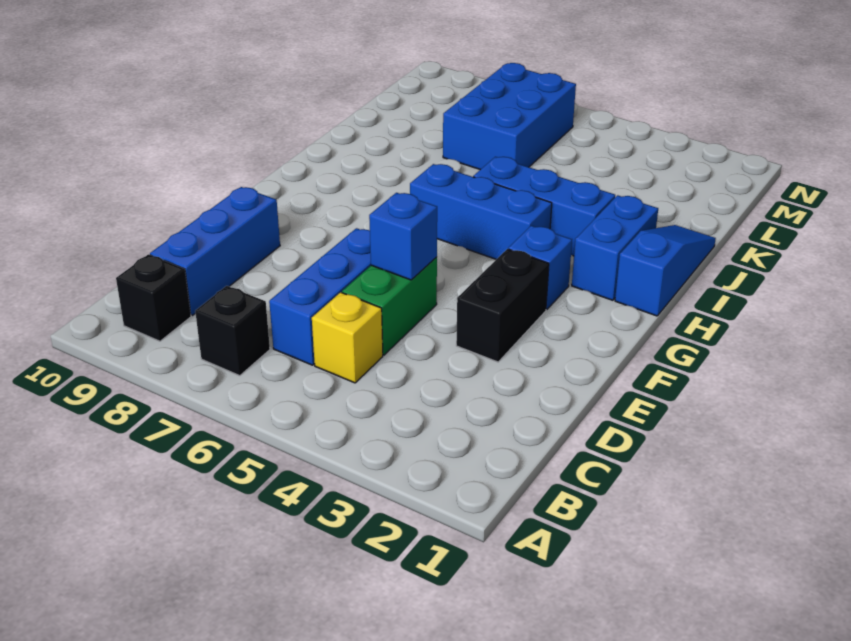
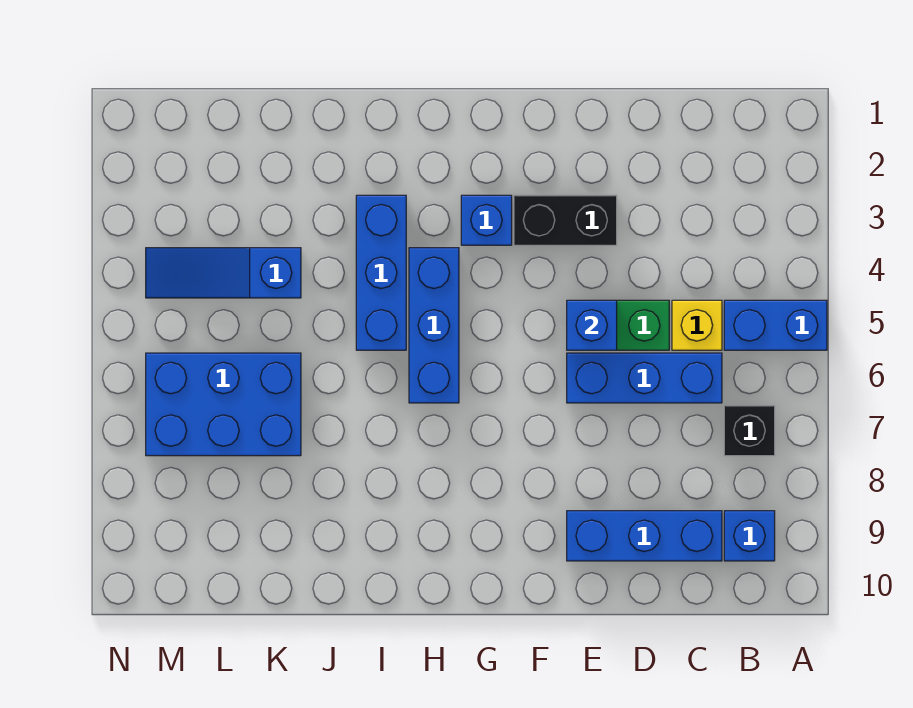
black brick B9 level 1 -> blue brick B9 level 1
blue slope H1:J1 level 1 top H -> blue slope K4:M4 level 1 top K
blue brick H2:I2 level 1 -> blue brick A5:B5 level 1

